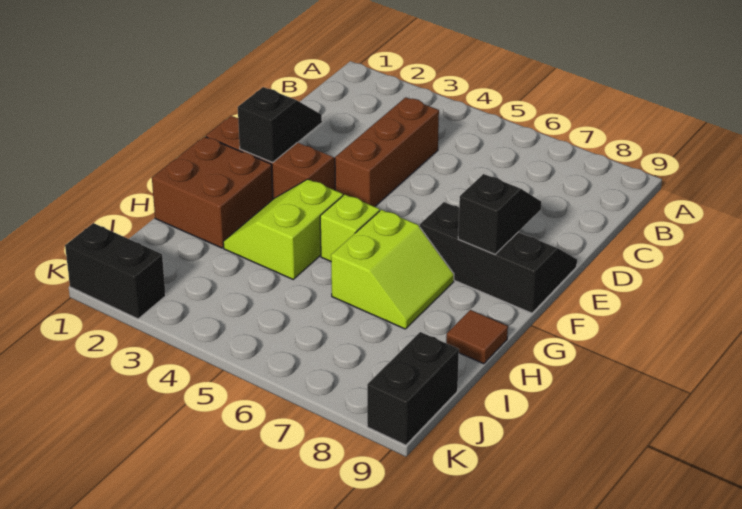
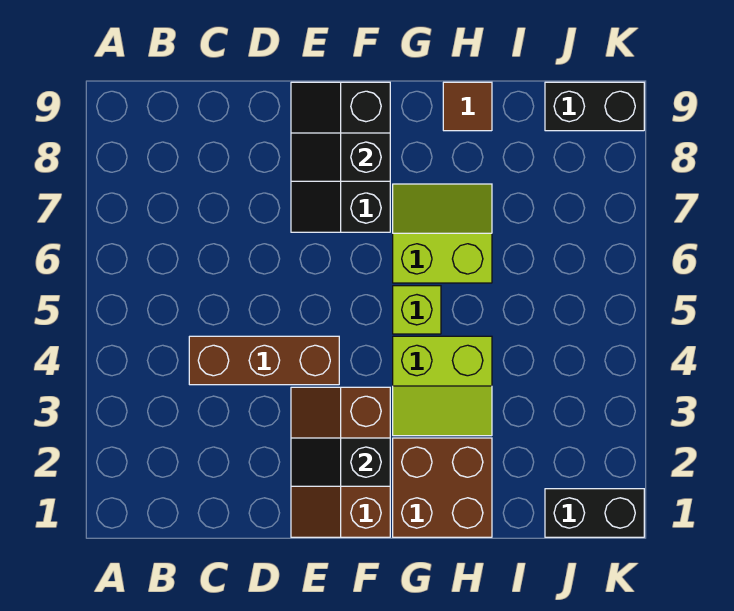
black brick K1:K2 level 1 -> black brick J1:K1 level 1

